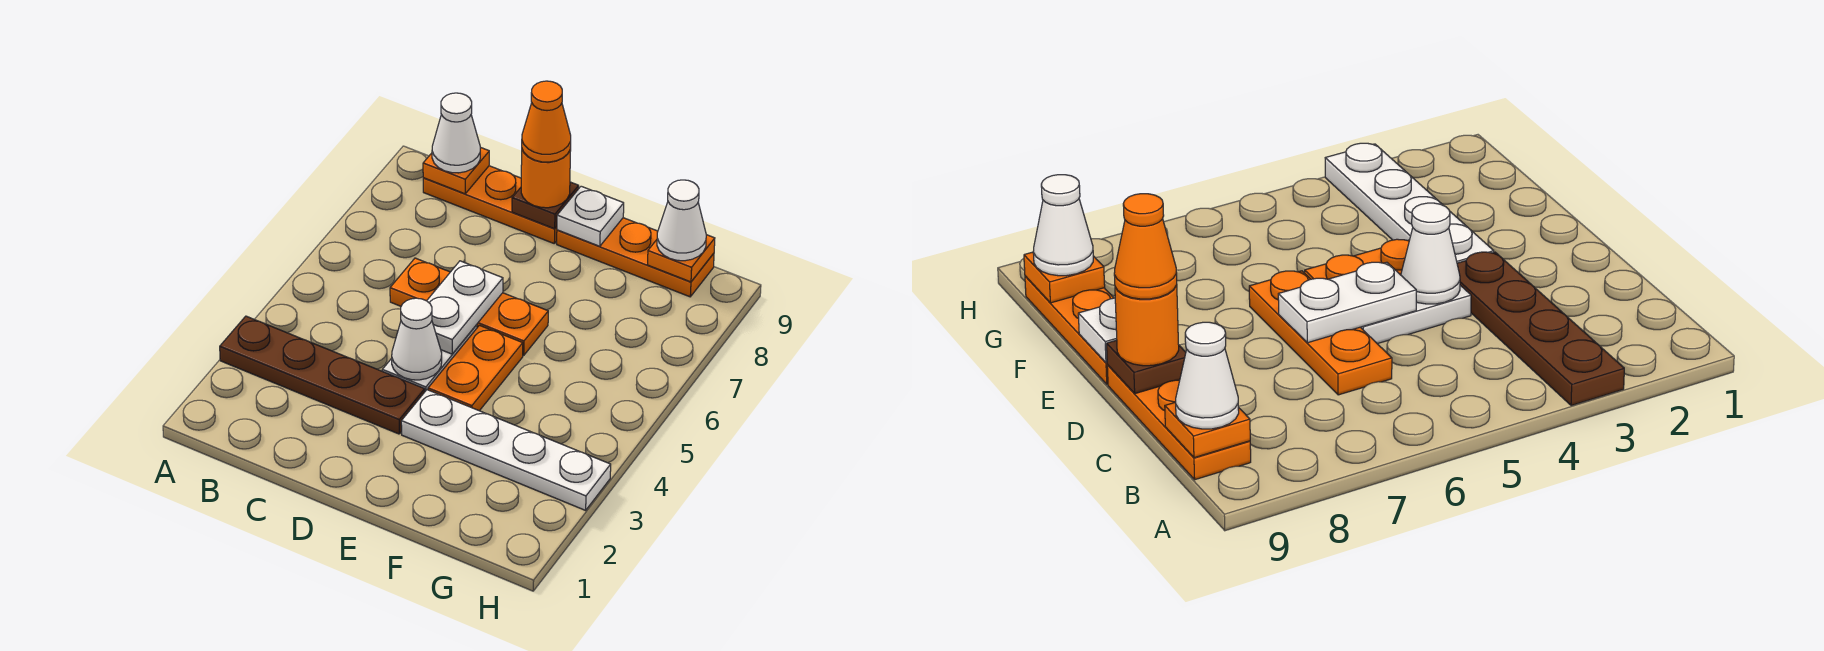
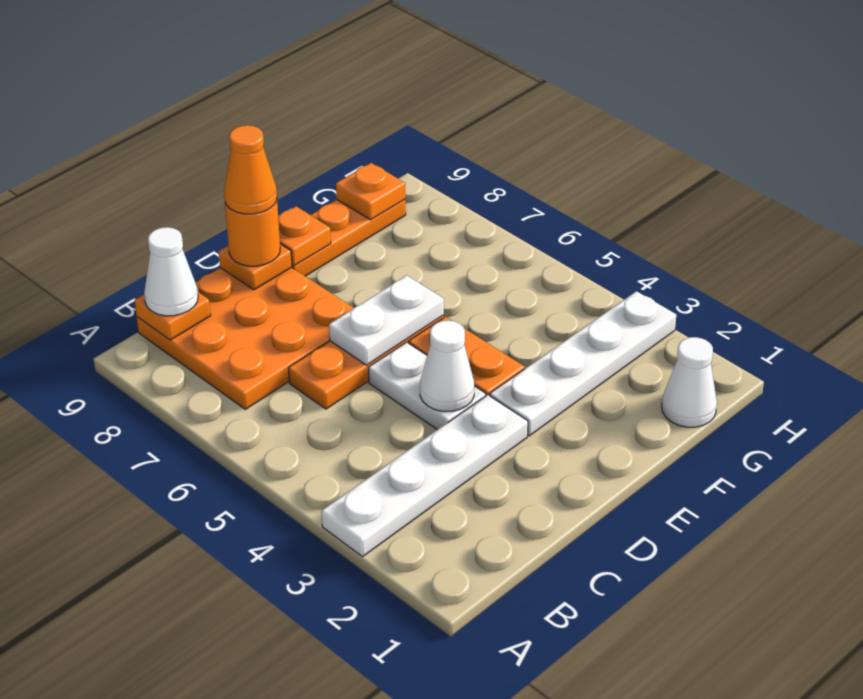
brown plate A3:D3 level 1 -> white plate A3:D3 level 1
orange plate B9:D9 level 1 -> orange plate B7:D9 level 1
white plate D5:D6 level 2 -> white plate D6:E6 level 2
brown plate D9 level 2 -> orange plate D9 level 2
white plate E9 level 2 -> orange plate E9 level 2
white cone G9 level 3 -> white cone G1 level 1

